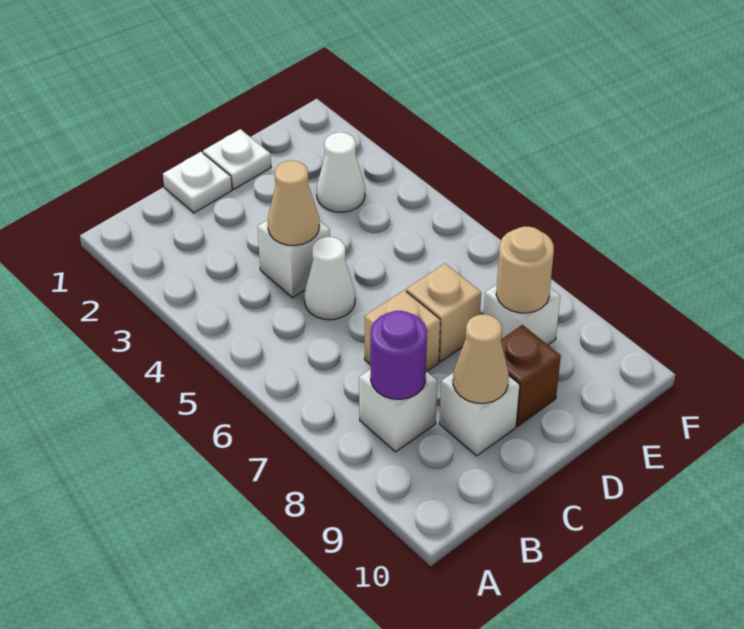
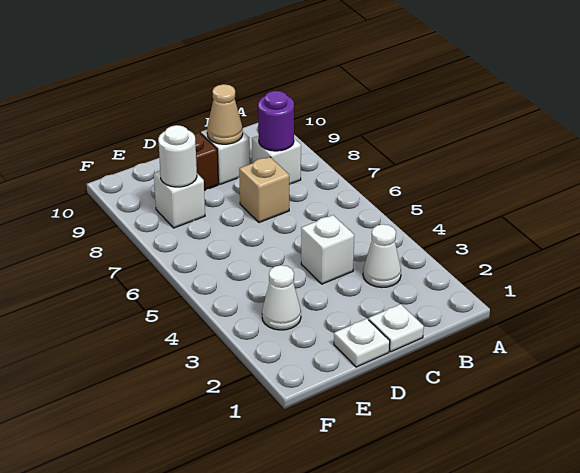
tan cone C4 level 2 -> none
white cone C5 level 1 -> white cone B3 level 1
tan brick D7 level 1 -> none
tan round brick E8 level 2 -> white round brick E8 level 2

